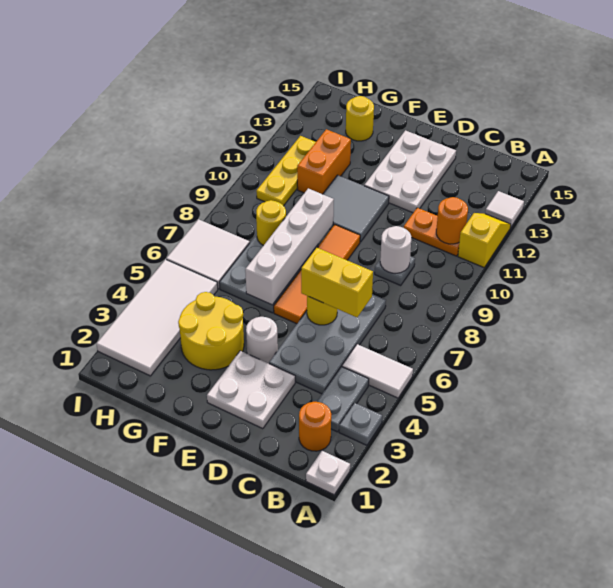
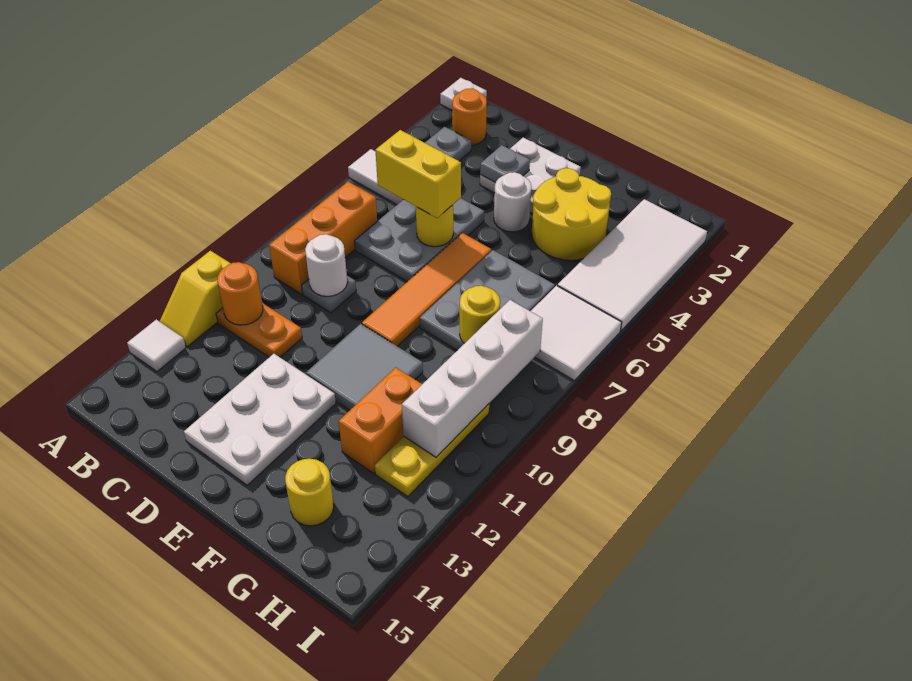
grey plate A3 level 1 -> grey plate D3 level 2
none -> orange brick B7:B9 level 1
grey plate C4:D7 level 1 -> grey plate C5:D7 level 1
white brick F6:F9 level 2 -> white brick H8:H11 level 2

